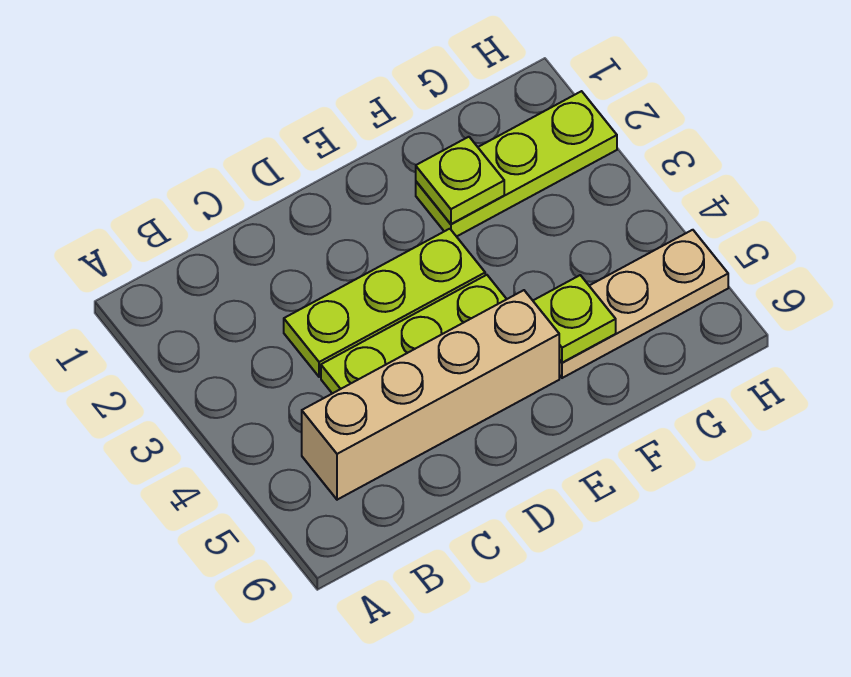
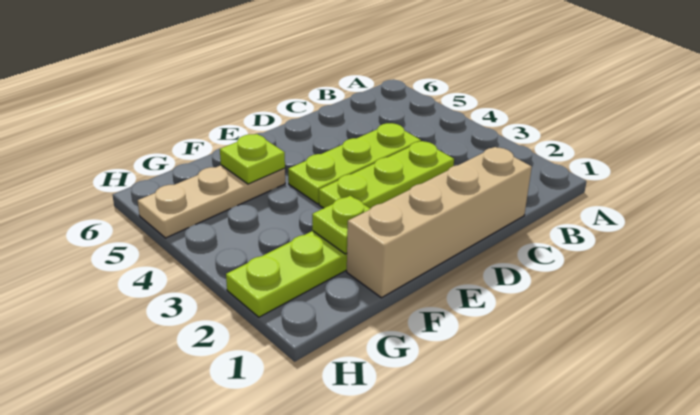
tan brick B5:E5 level 1 -> tan brick C1:F1 level 1

